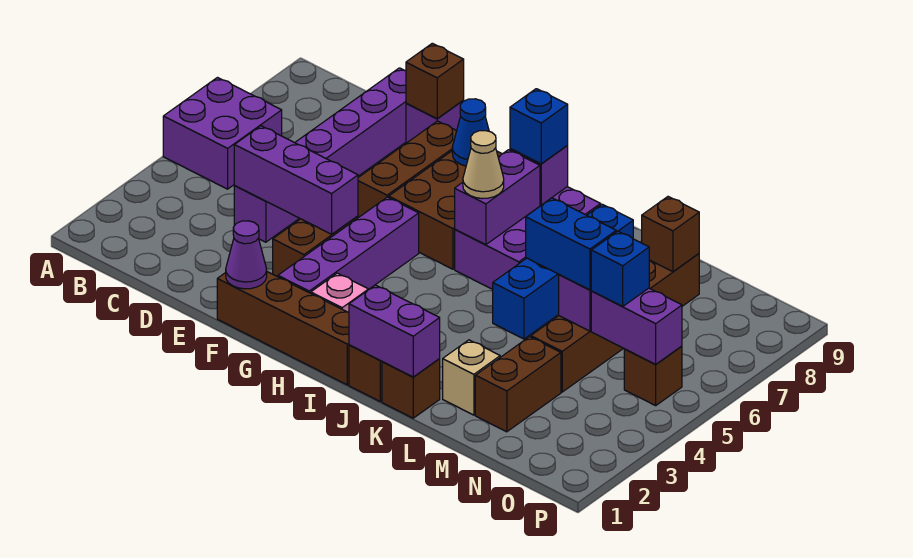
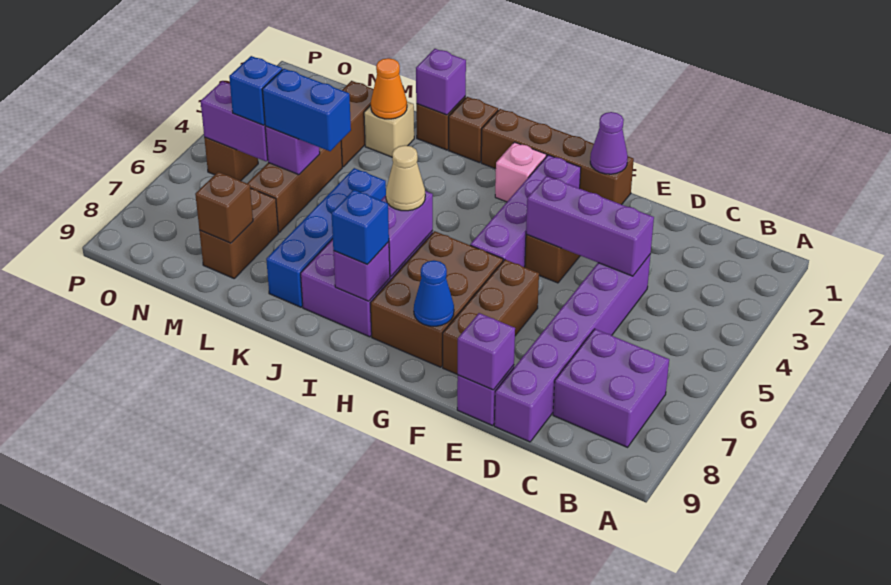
purple brick A5:B6 level 1 -> purple brick B7:C8 level 1
brown brick E9 level 2 -> purple brick E9 level 2
purple brick J1:K1 level 2 -> purple brick K1 level 2
none -> orange cone L2 level 2

